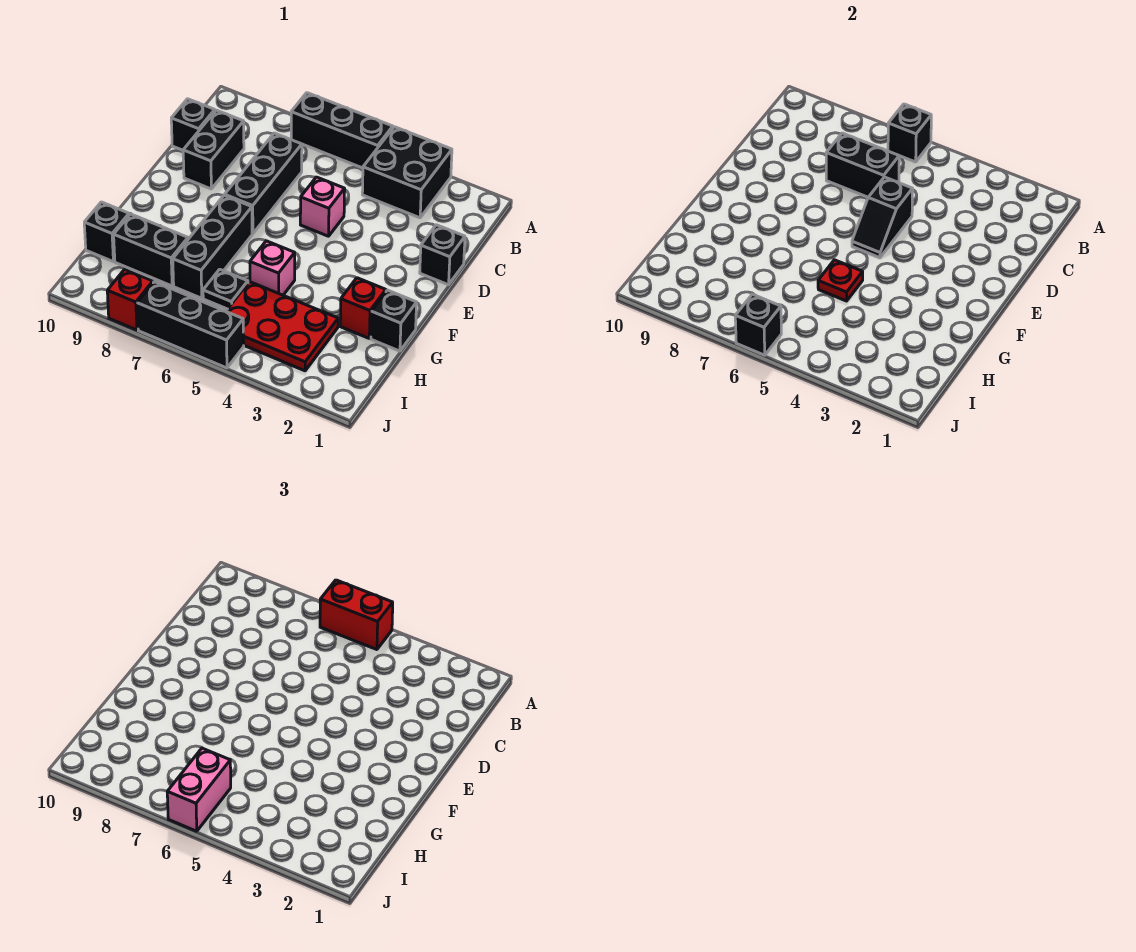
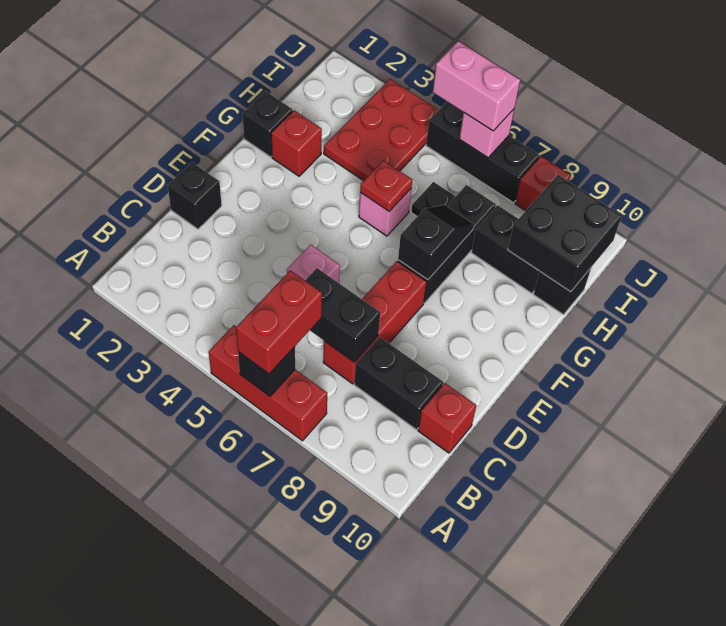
black brick A3:B4 level 1 -> black brick H9:I10 level 2
black brick A5:A7 level 1 -> red brick A5:A7 level 1
red brick A5:A6 level 3 -> red brick A6:B6 level 3
black brick C7:E7 level 1 -> red brick C7:E7 level 1
black brick C9:D9 level 1 -> black brick C8:C9 level 1
black brick C10 level 1 -> red brick C10 level 1
black slope D5:E5 level 2 top D -> black slope F7:G7 level 2 top F
red plate H3:I5 level 1 -> red plate H3:J4 level 1
pink brick I6:J6 level 3 -> pink brick J5:J6 level 3
black brick J6 level 2 -> pink brick J6 level 2

